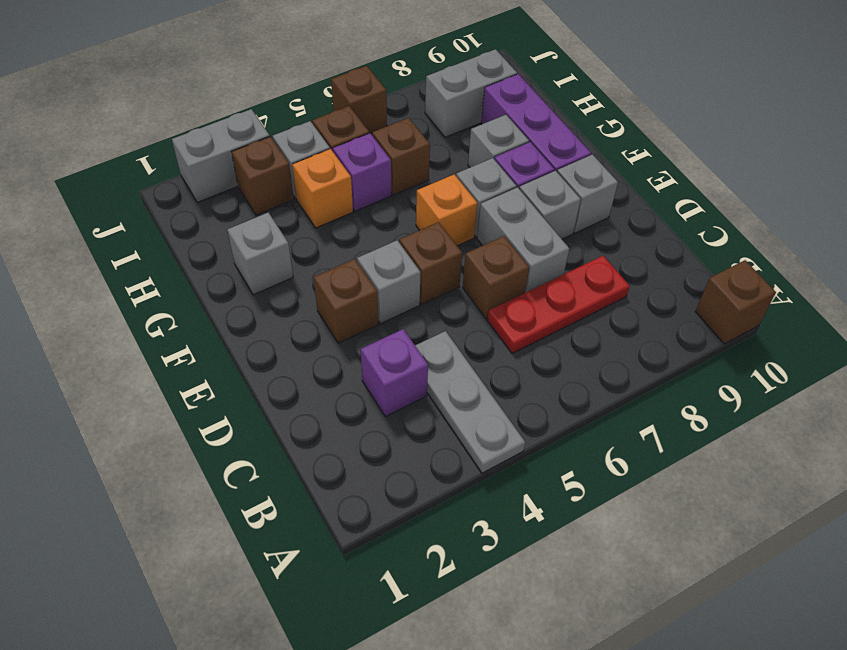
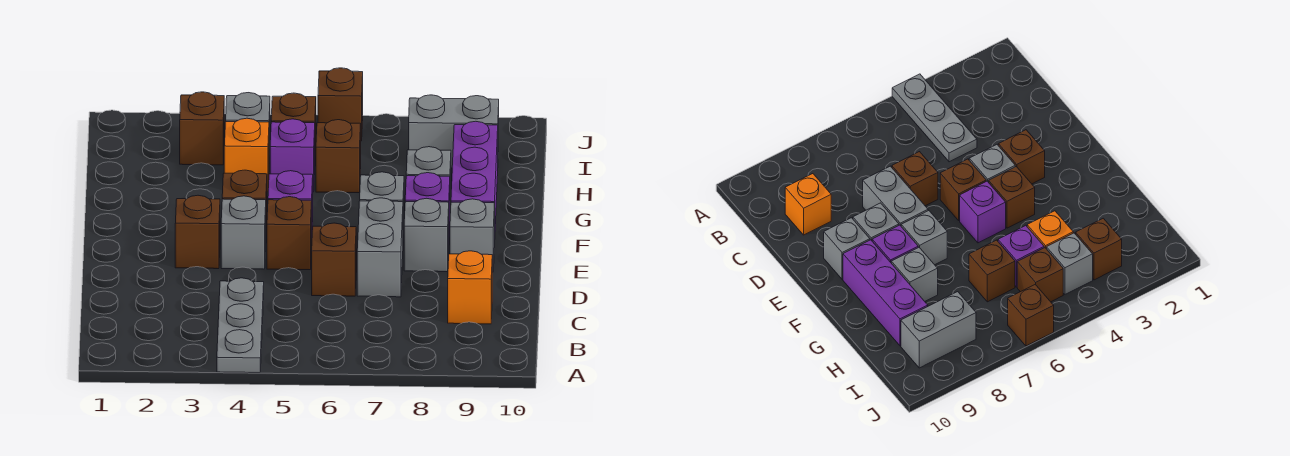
brown brick A10 level 1 -> brown brick F4 level 1
purple brick C3 level 1 -> purple brick F5 level 1
red plate C6:C8 level 1 -> none
orange brick F6 level 1 -> orange brick C9 level 1
grey brick G2 level 1 -> none
grey brick J2:J3 level 1 -> none

